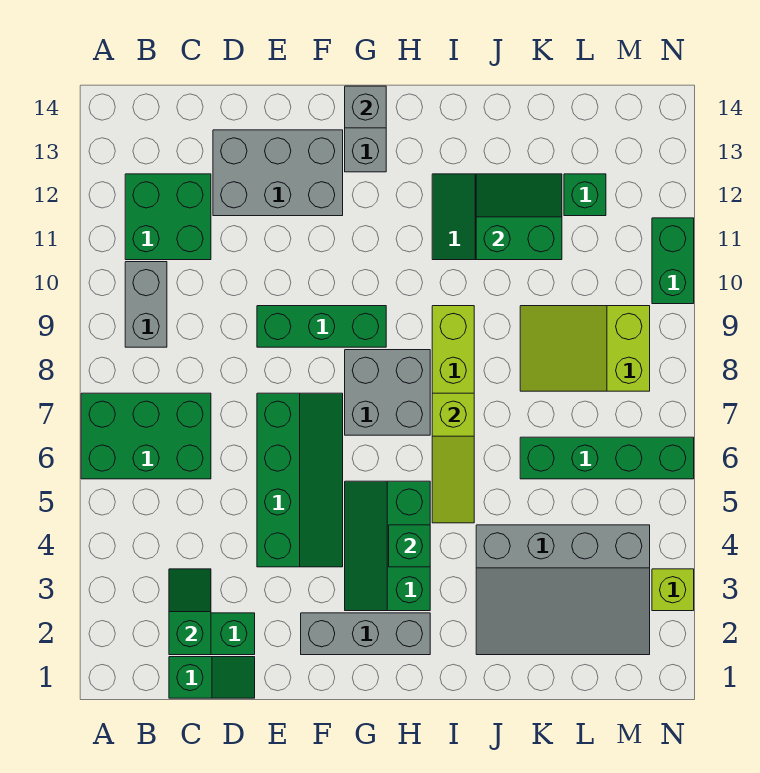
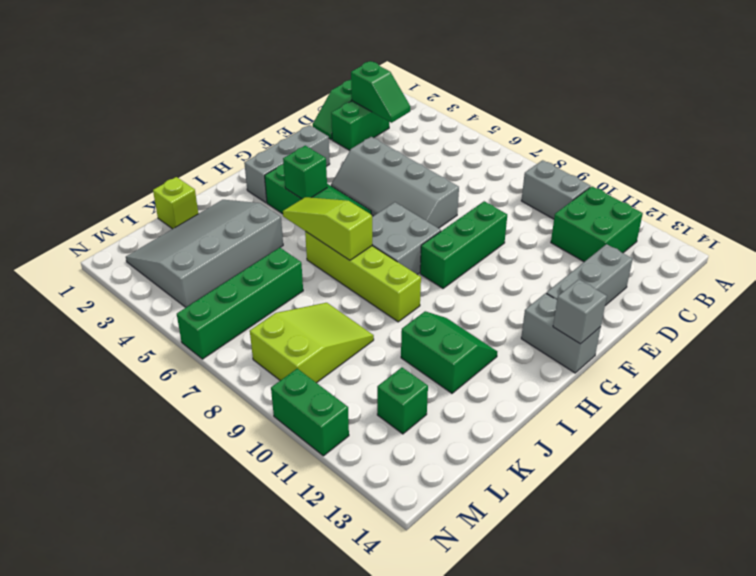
green brick A6:C7 level 1 -> none
grey brick D12:F13 level 1 -> grey brick D13:F13 level 1
green slope E4:F7 level 1 top E -> grey slope E4:F7 level 1 top E
green slope J11:K12 level 2 top 11 -> none
lime brick N3 level 1 -> lime brick K1 level 1

